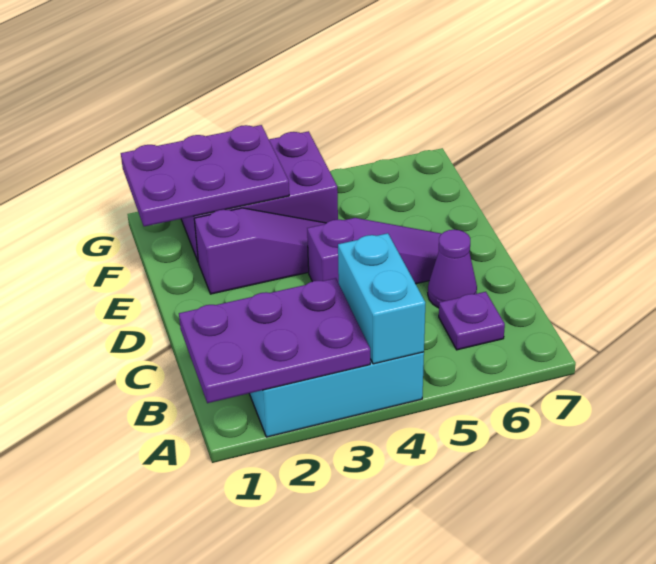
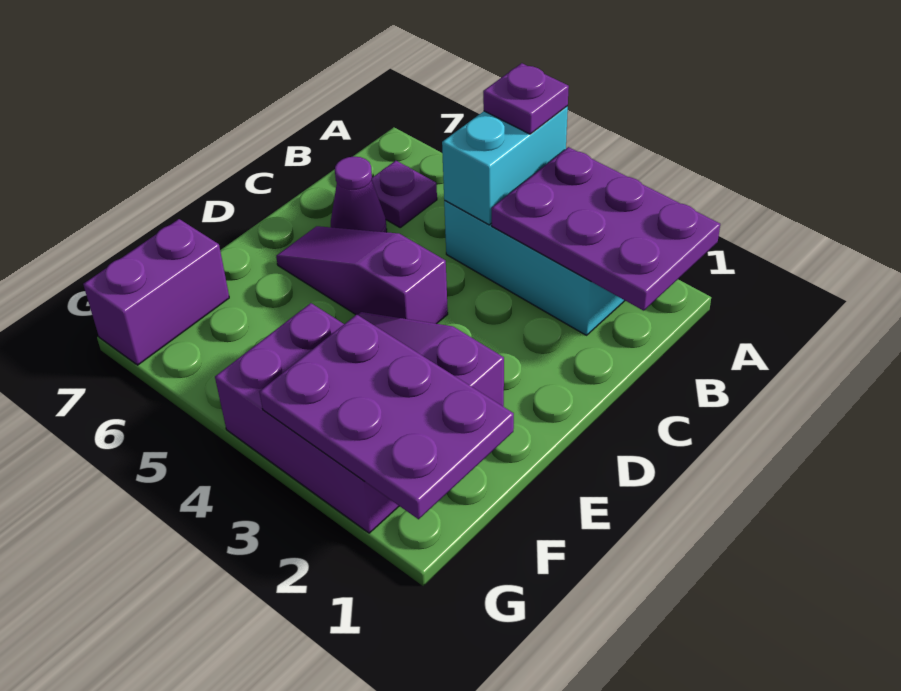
none -> purple plate A4 level 3
none -> purple brick F7:G7 level 1

